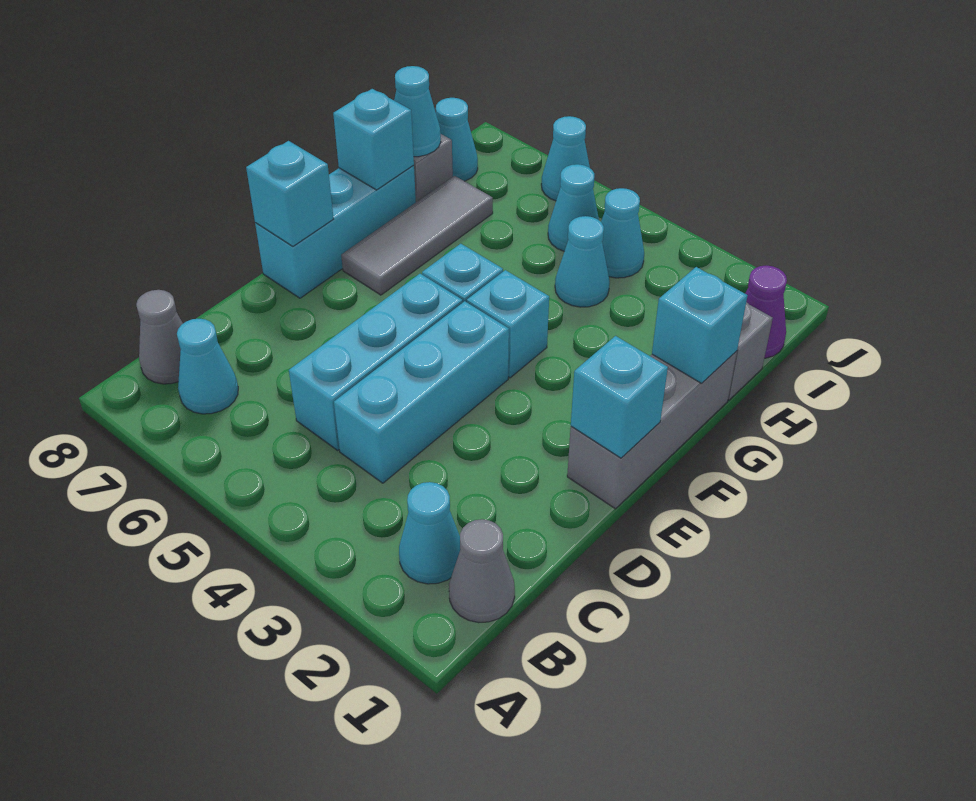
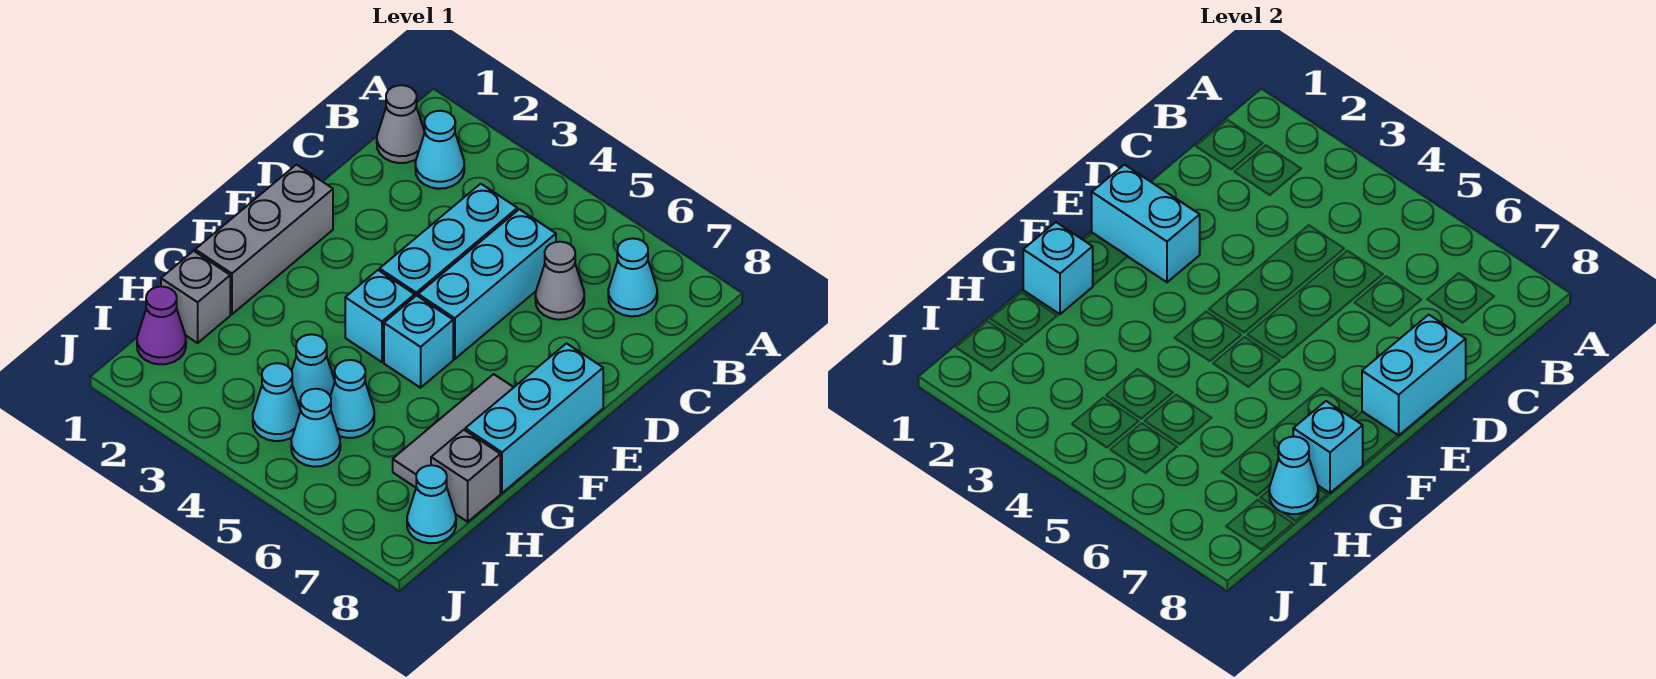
grey cone B8 level 1 -> grey cone C6 level 1
cyan brick E1 level 2 -> cyan brick E1:E2 level 2
cyan brick E8 level 2 -> cyan brick D8:E8 level 2
cyan cone J6 level 1 -> cyan cone H5 level 1

